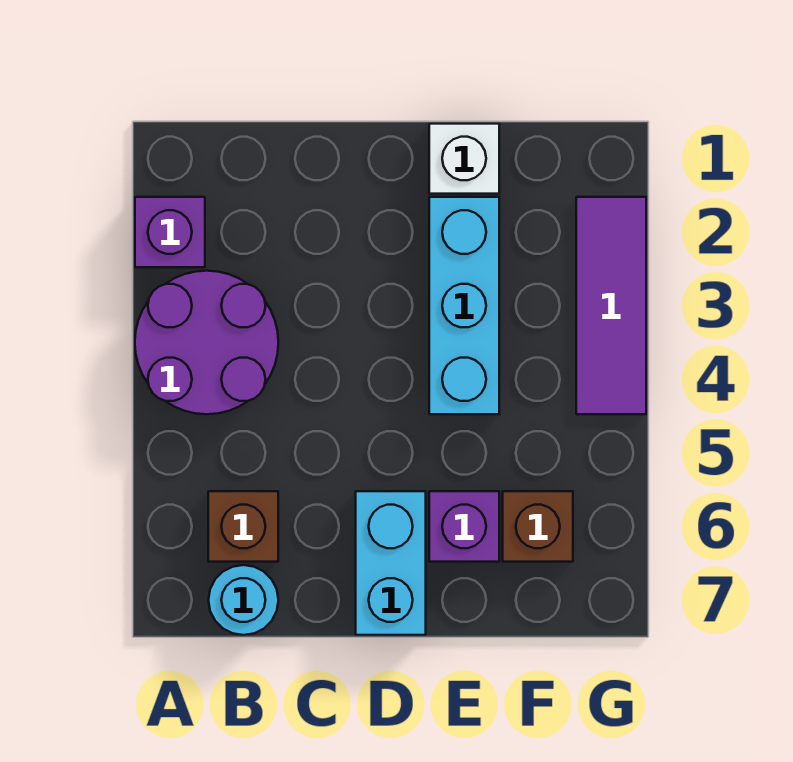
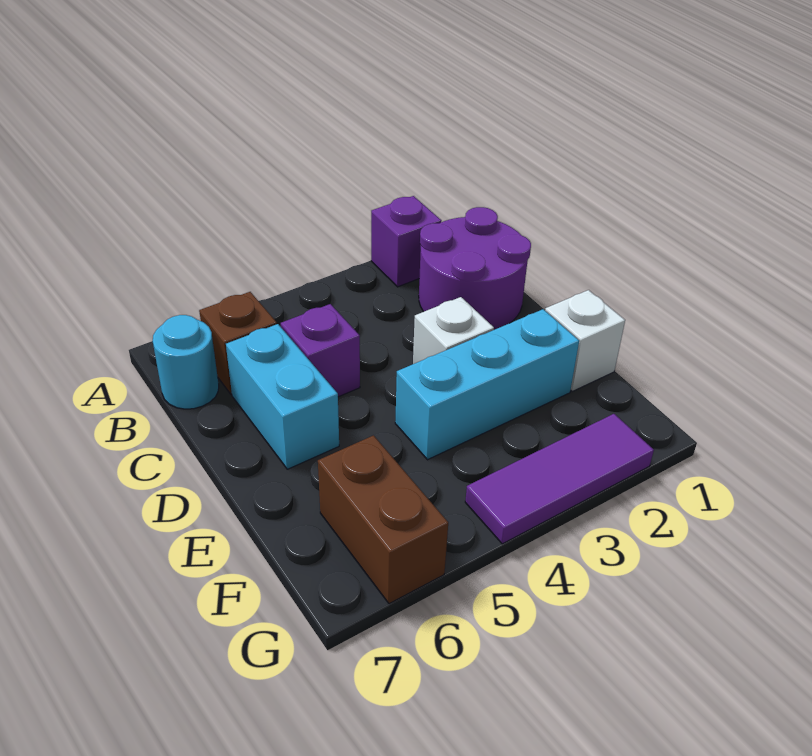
purple round brick A3:B4 level 1 -> purple round brick B1:C2 level 1
none -> white brick D3 level 1
cyan brick D6:D7 level 1 -> cyan brick C6:D6 level 1
purple brick E6 level 1 -> purple brick C5 level 1
brown brick F6 level 1 -> brown brick F6:G6 level 1

